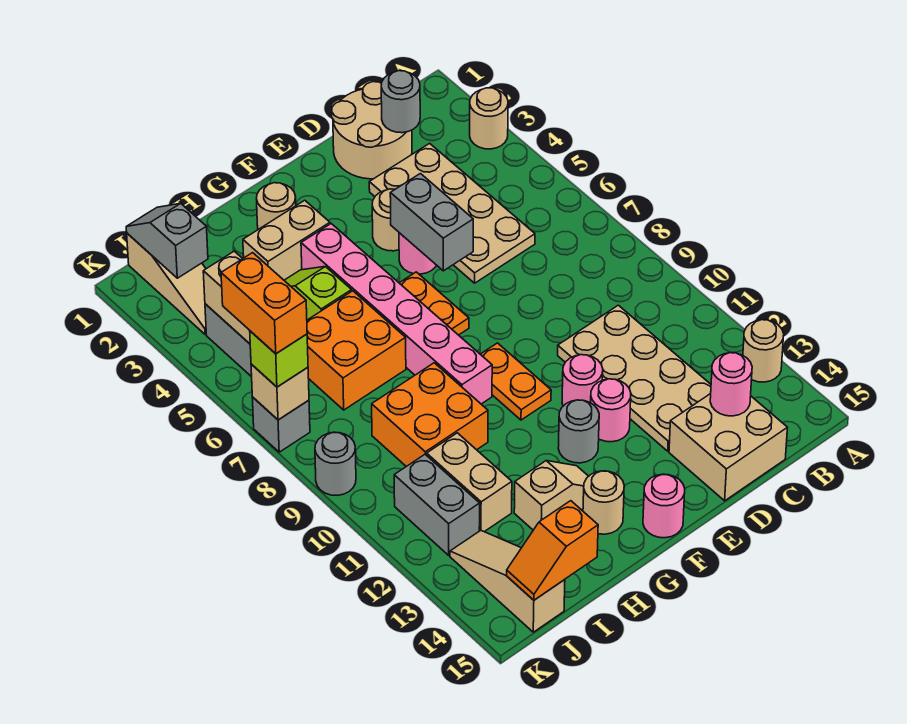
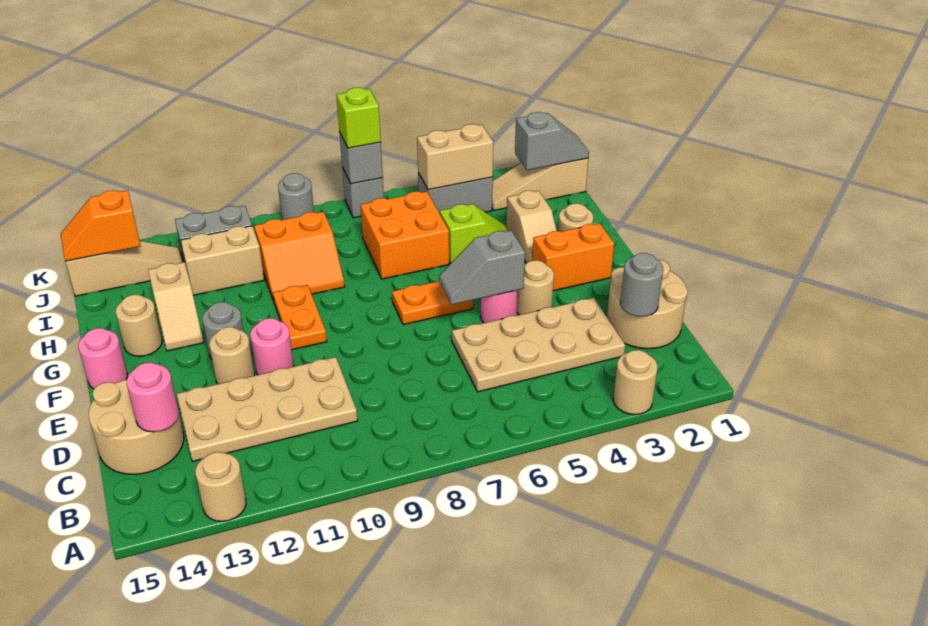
tan brick C14:D15 level 1 -> tan round brick C14:D15 level 1
grey brick E5:E6 level 2 -> grey slope E5:E6 level 2 top 5
pink round brick E12 level 1 -> tan round brick E12 level 1
orange plate F9:F10 level 1 -> orange plate F10:G10 level 1
tan brick G3:H3 level 1 -> tan slope G3:H3 level 1 top H
pink brick G4:G9 level 1 -> none
orange brick H9:I10 level 1 -> orange slope H9:I10 level 1 top I
orange slope I15:J15 level 2 top I -> orange slope J14:J15 level 2 top 14
orange brick K6:K7 level 4 -> orange brick F2:F3 level 1
tan brick K7 level 2 -> grey brick K7 level 2

